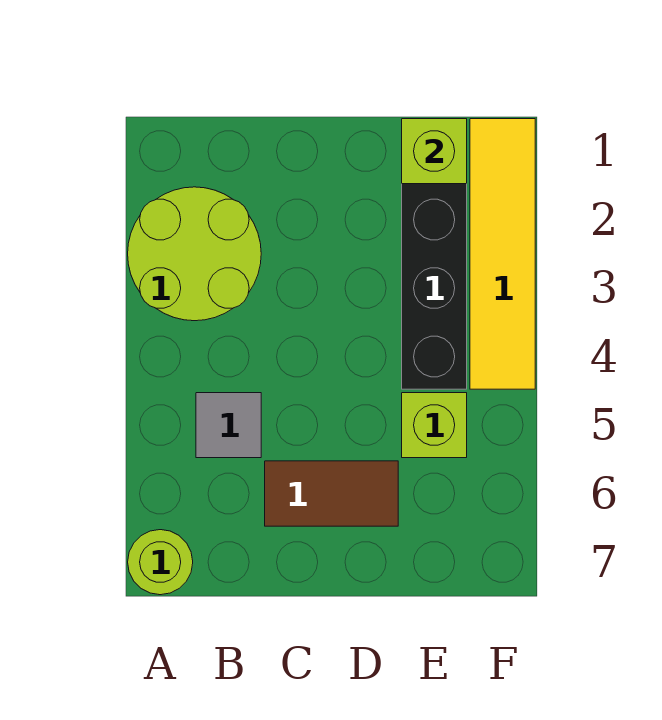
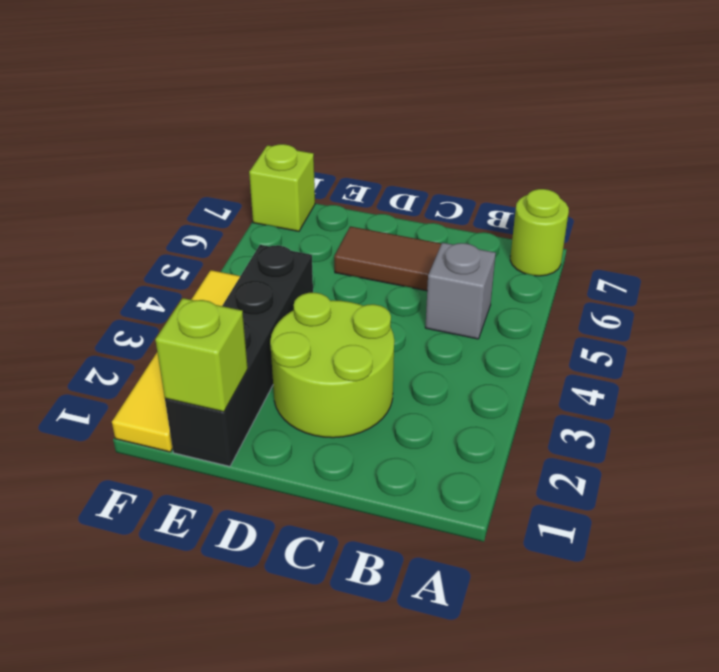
lime round brick A2:B3 level 1 -> lime round brick C2:D3 level 1
grey tile B5 level 1 -> grey brick B5 level 1
lime brick E5 level 1 -> lime brick F7 level 1

